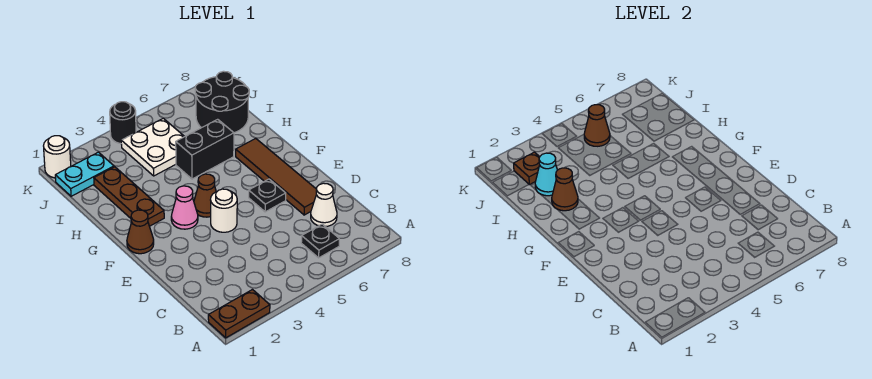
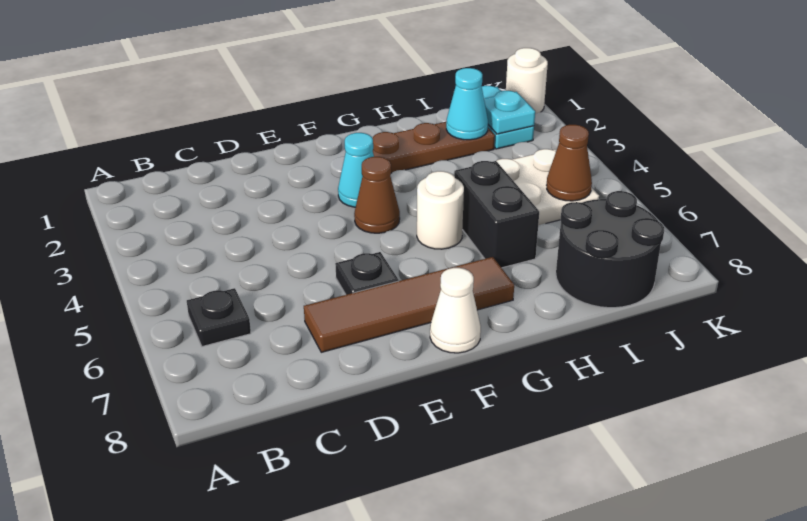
brown plate A1:A2 level 1 -> none
white cone C7 level 1 -> white cone F8 level 1
white round brick E4 level 1 -> white round brick G5 level 1
brown cone F1 level 1 -> none
pink cone F3 level 1 -> cyan cone F3 level 1
brown cone H2 level 2 -> none
brown plate J2 level 2 -> cyan plate J2 level 2
black round brick K4 level 1 -> none

